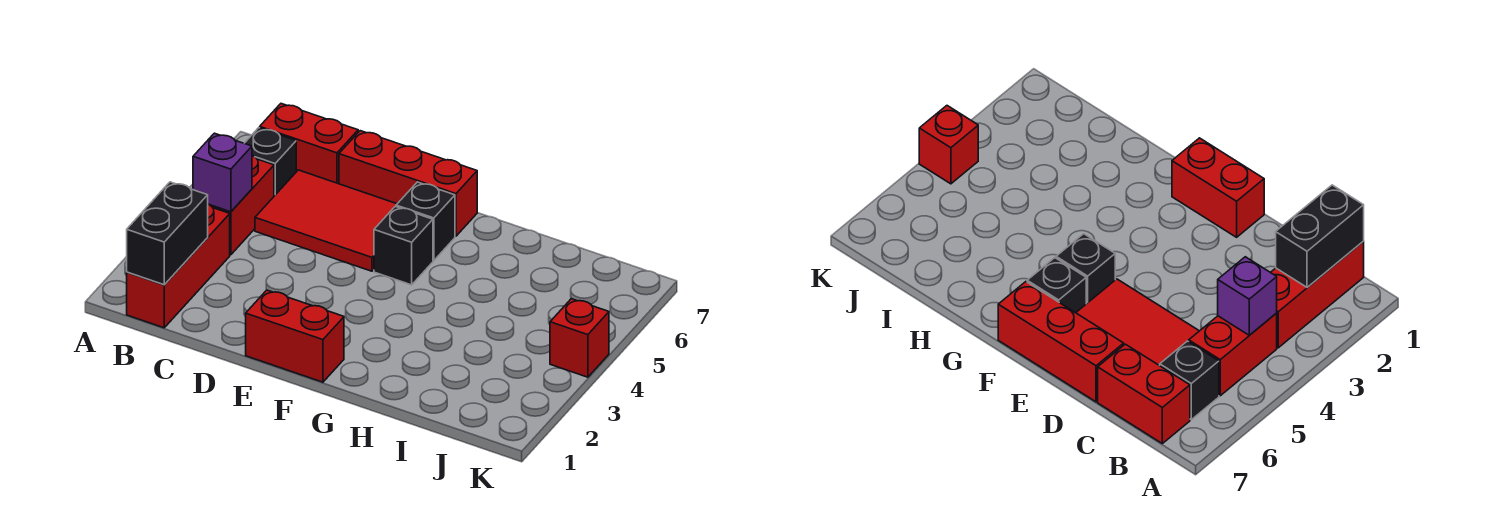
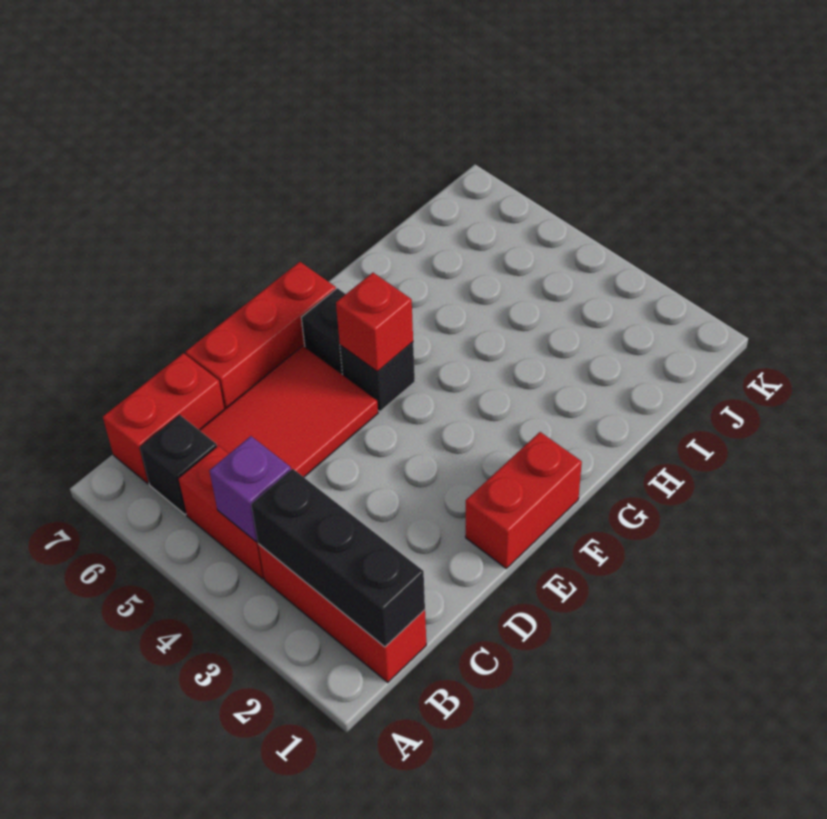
black brick B1:B2 level 2 -> black brick B1:B3 level 2
red brick K4 level 1 -> red brick F5 level 2

